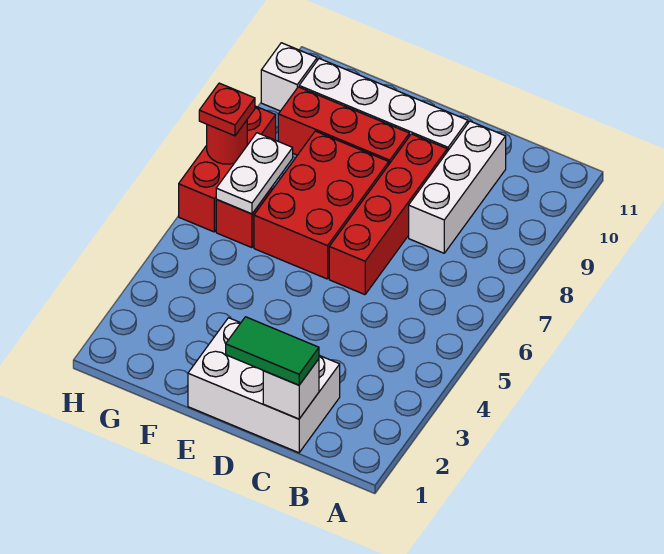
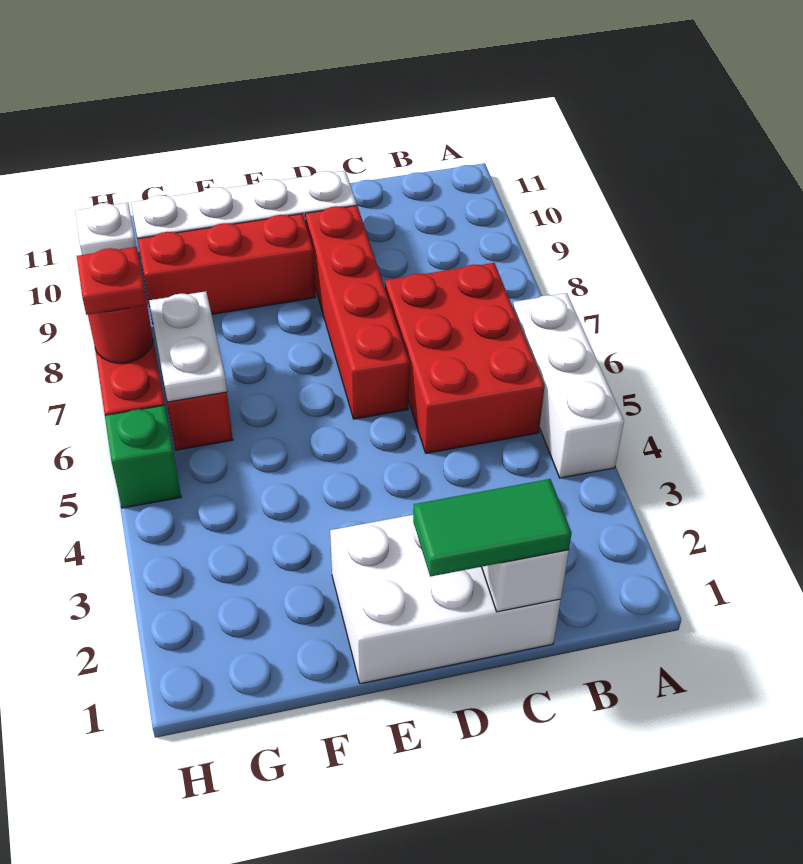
white brick C8:C10 level 1 -> white brick A4:A6 level 1
red brick E6:F8 level 1 -> red brick B5:C7 level 1
none -> green brick H5 level 1

